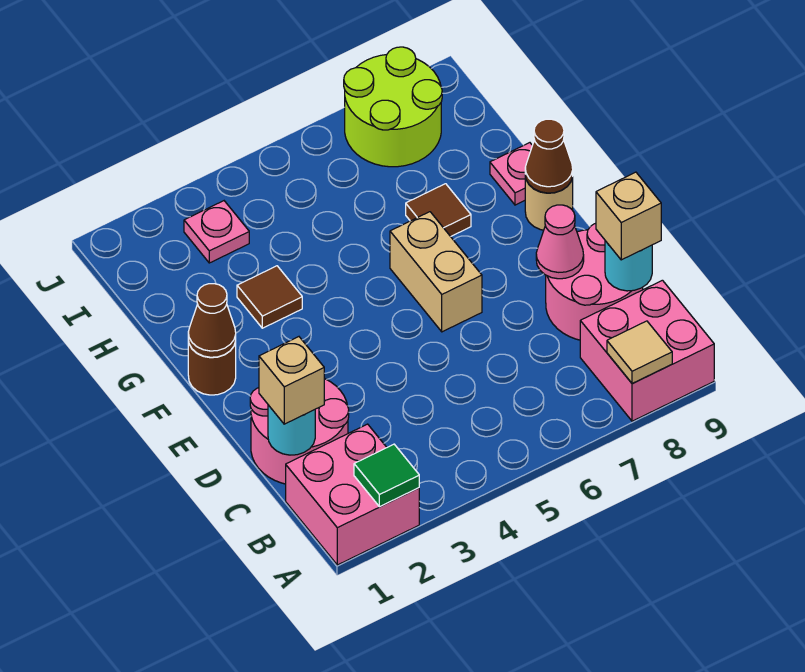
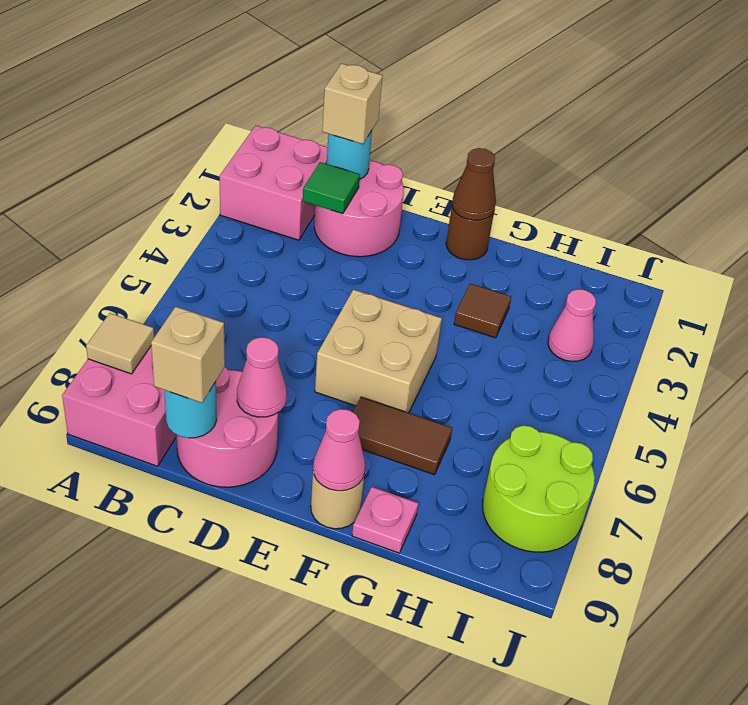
green tile A2 level 2 -> green tile C2 level 2
tan brick E6:F6 level 1 -> tan brick E5:F6 level 1
brown cone F9 level 2 -> pink cone F9 level 2
brown tile G7 level 1 -> brown tile F7:G7 level 1
pink plate I3 level 1 -> pink cone I3 level 1

